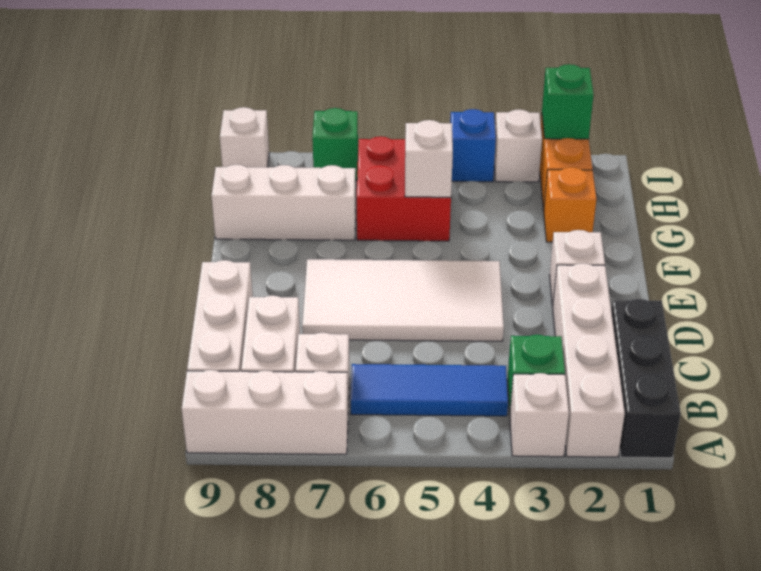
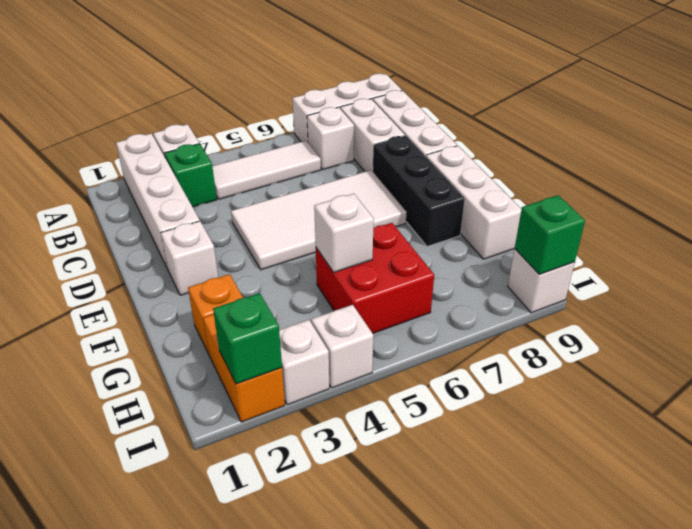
black brick A1:C1 level 1 -> black brick D8:F8 level 1
blue tile B4:B6 level 1 -> white tile B4:B6 level 1
white brick G7:G9 level 1 -> white brick E9:G9 level 1
blue brick I4 level 1 -> white brick I4 level 1
green brick I7 level 1 -> green brick I9 level 2

